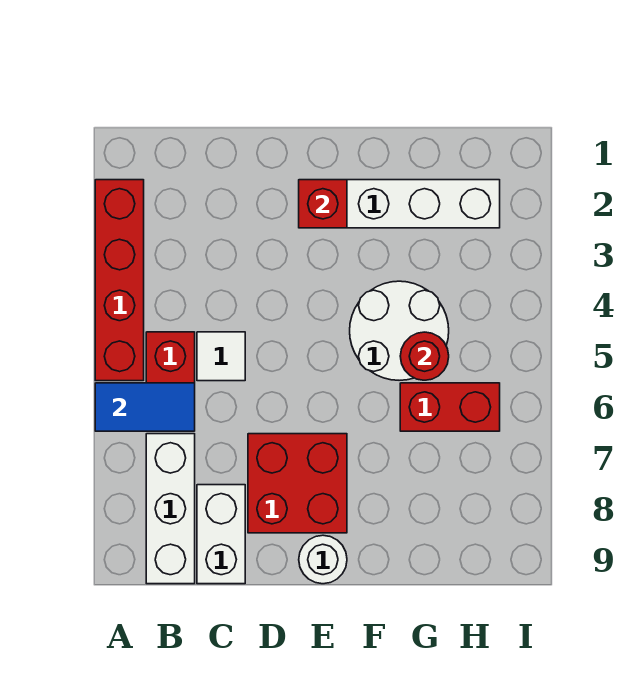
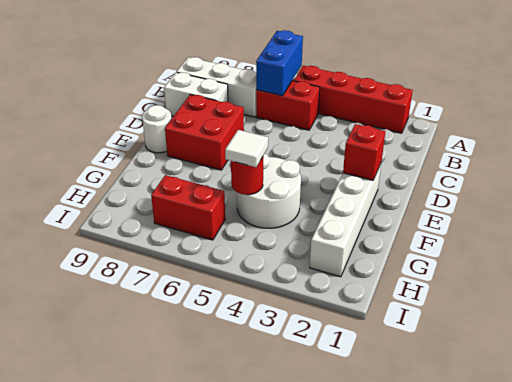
blue tile A6:B6 level 2 -> blue brick A6:B6 level 2
white tile C5 level 1 -> white tile G5 level 3
red brick G6:H6 level 1 -> red brick H6:H7 level 1

